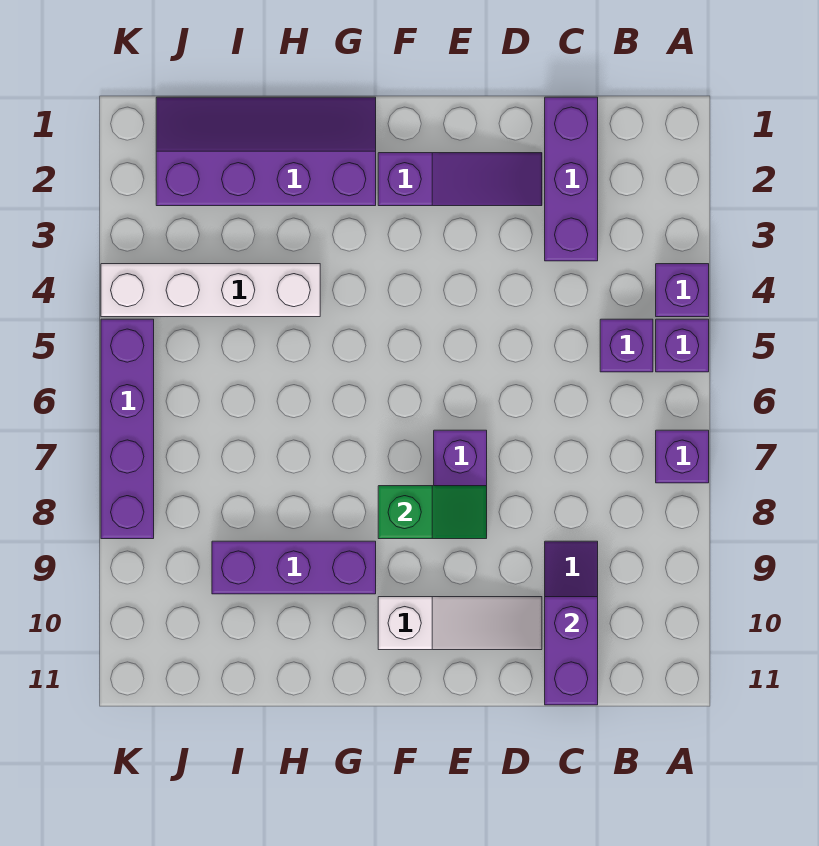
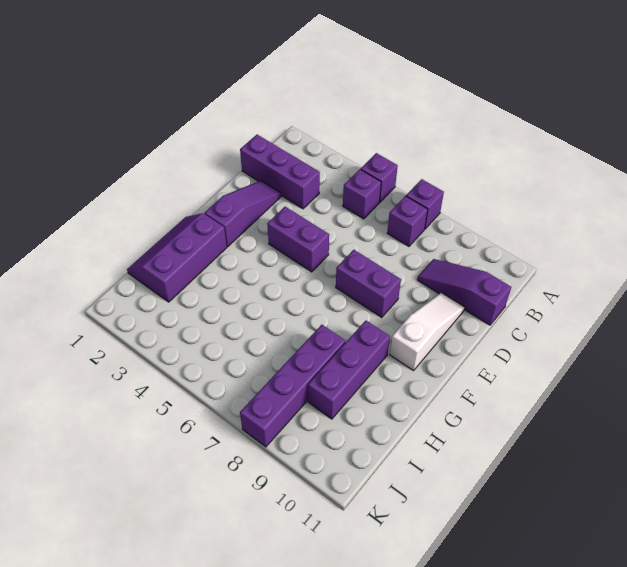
purple brick A4 level 1 -> purple brick B7 level 1
purple brick C10:C11 level 2 -> purple brick E4:E5 level 1
green slope E8:F8 level 2 top F -> none
purple slope G1:J2 level 1 top 2 -> purple slope G1:I2 level 1 top 2
white brick H4:K4 level 1 -> none
purple brick K5:K8 level 1 -> purple brick H8:K8 level 1

